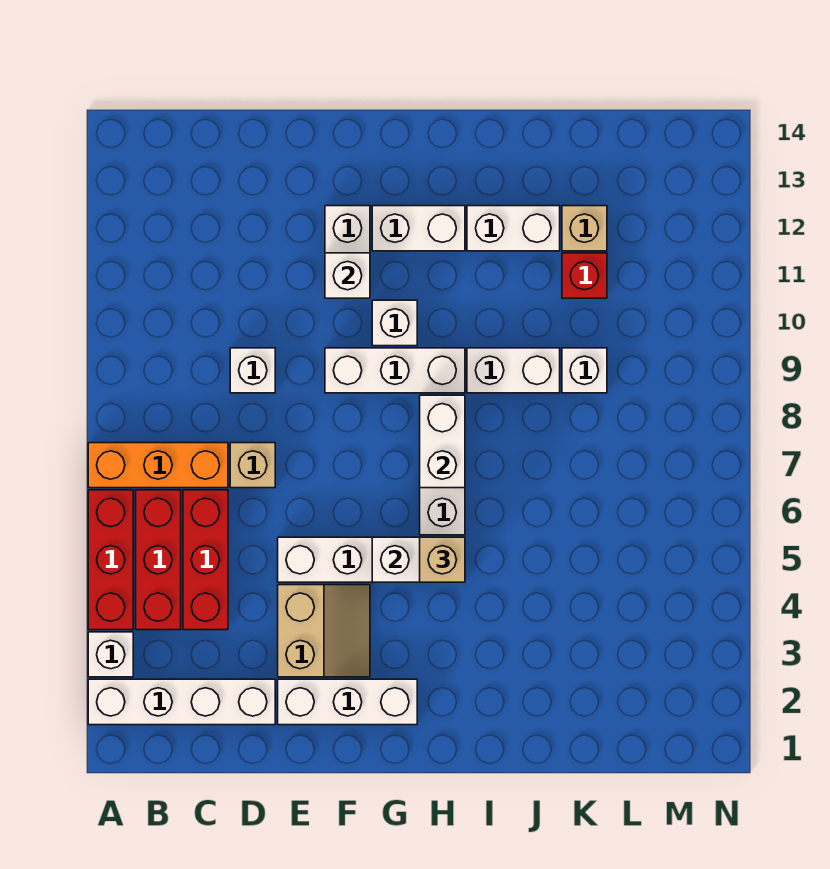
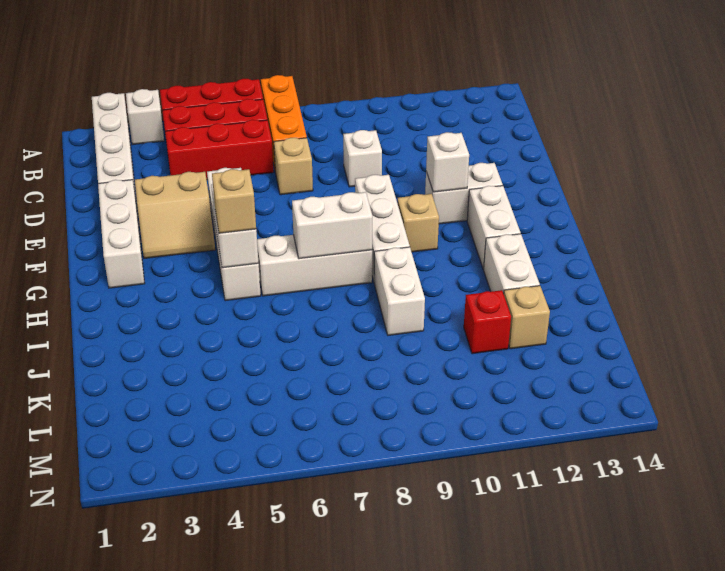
white brick G10 level 1 -> tan brick G10 level 1
white brick K9 level 1 -> none

